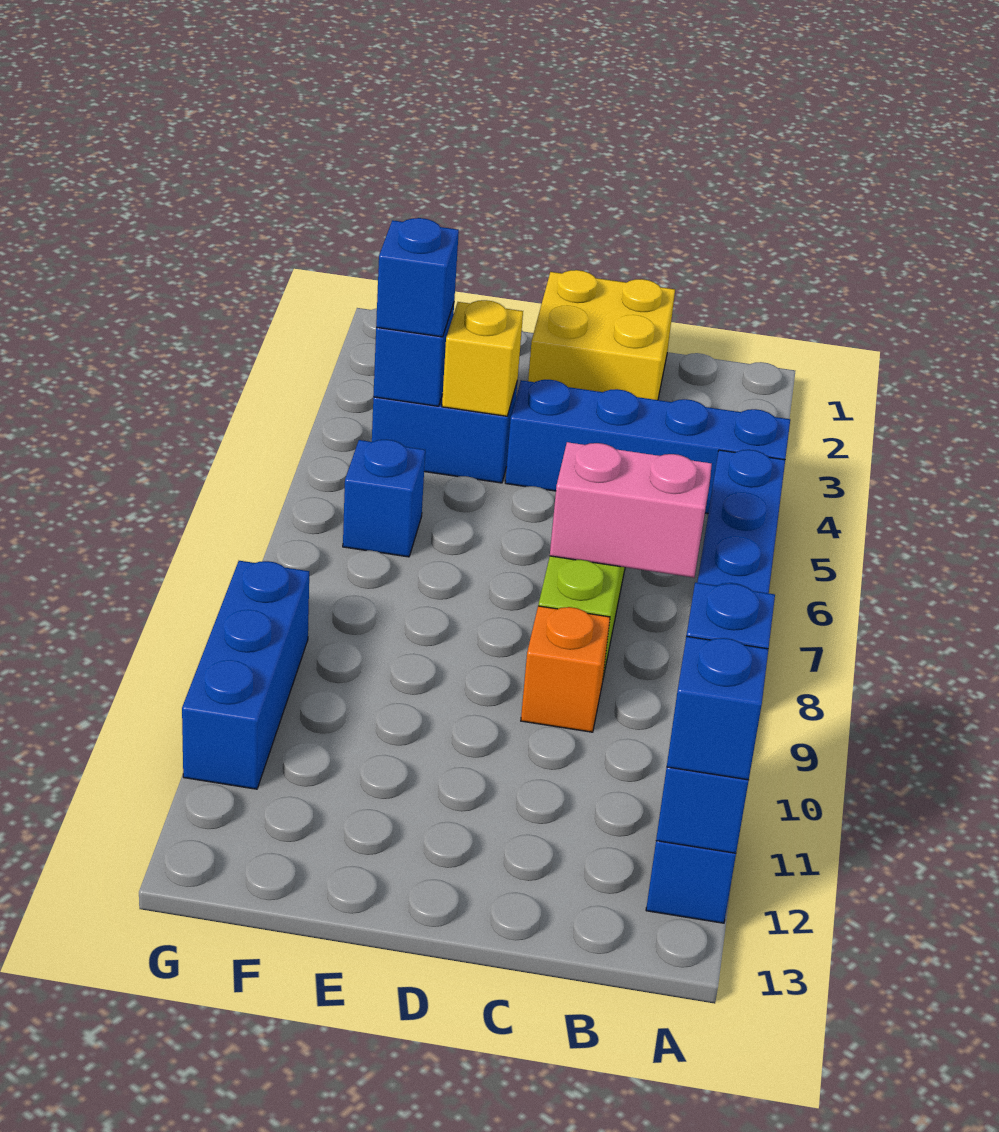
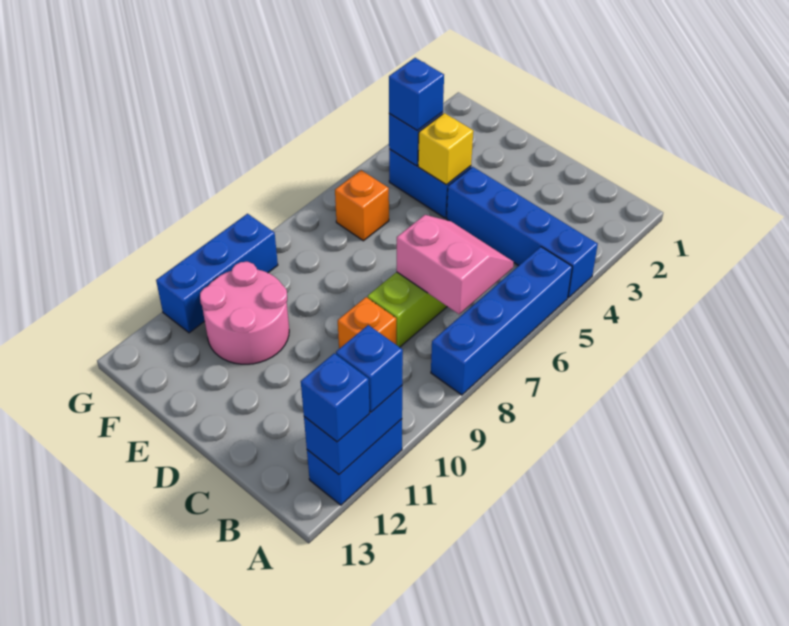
yellow brick C1:D2 level 1 -> none
none -> pink round brick E10:F11 level 1
blue brick F6 level 1 -> orange brick F6 level 1

